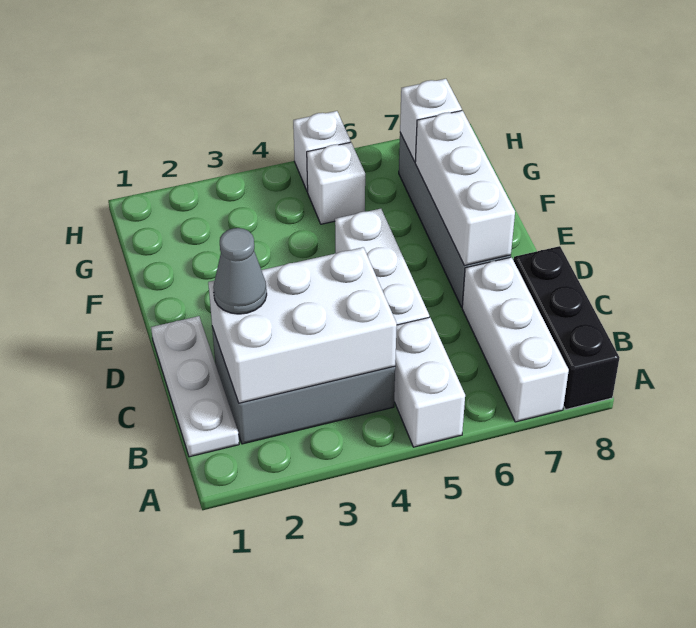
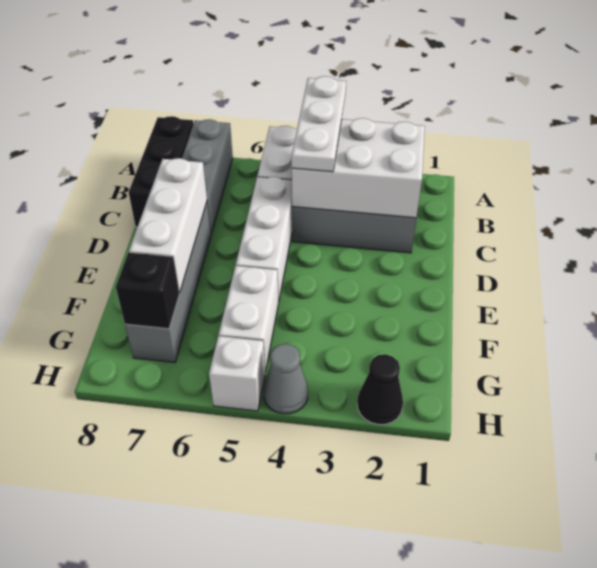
white brick A7:C7 level 1 -> grey brick A7:C7 level 1
white plate B1:D1 level 1 -> white plate A4:C4 level 3
grey cone C2 level 3 -> grey cone H4 level 1
white brick G5 level 1 -> white brick F5:G5 level 1
white brick G7 level 2 -> black brick G7 level 2
none -> black cone H2 level 1

